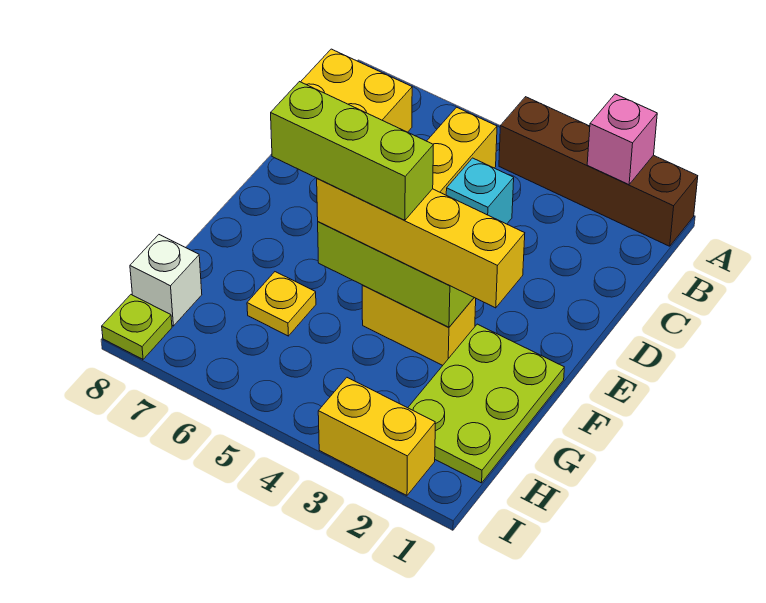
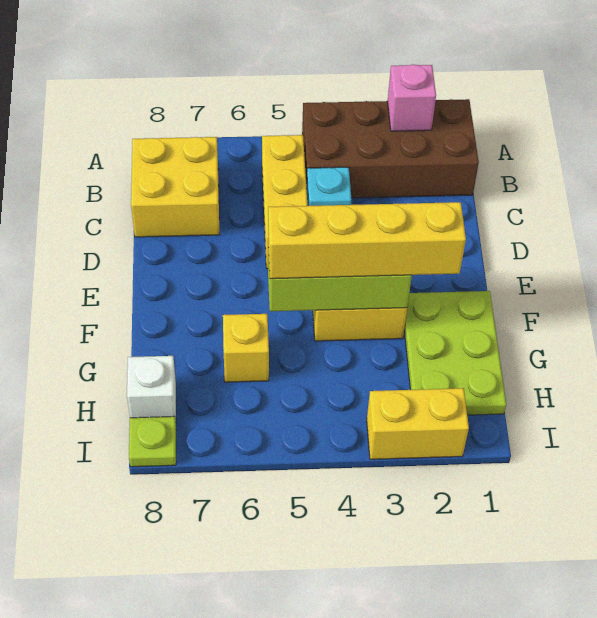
brown brick A1:A4 level 1 -> brown brick A1:B4 level 1
lime brick F4:F6 level 4 -> none
yellow plate G6 level 1 -> yellow brick G6 level 1

